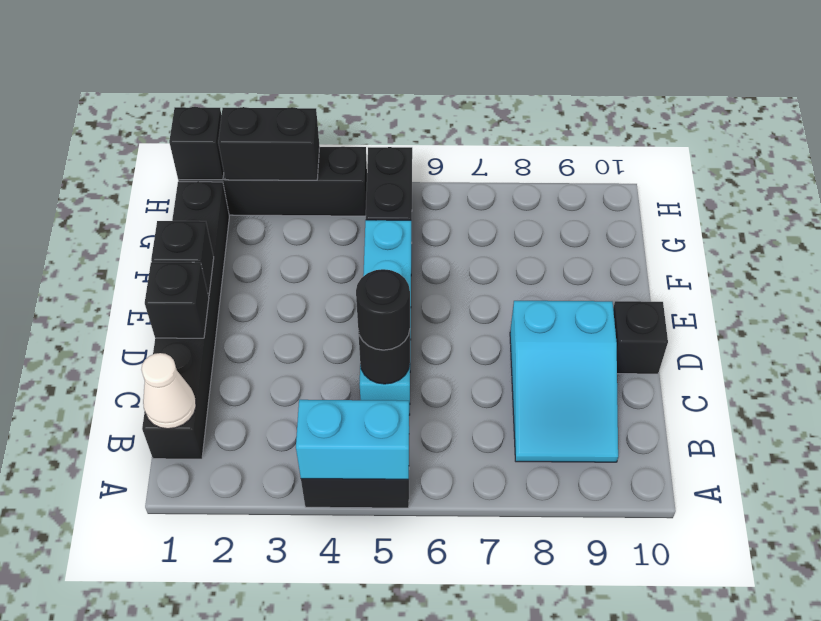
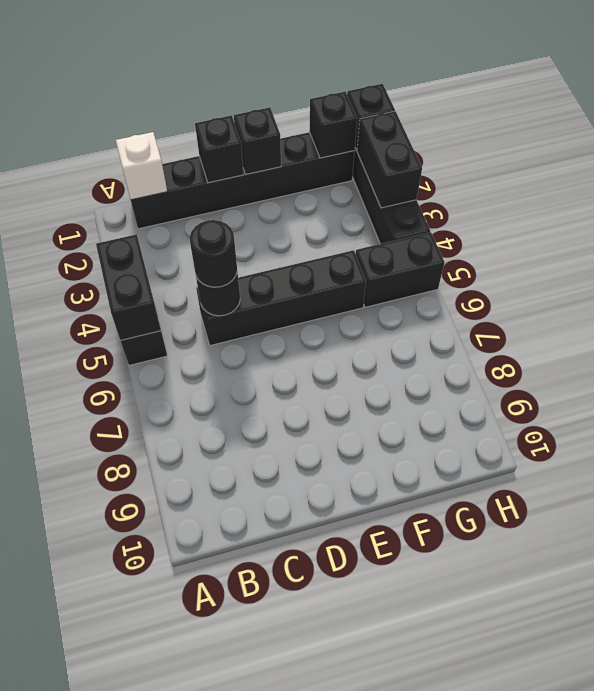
cyan brick A4:A5 level 2 -> black brick A4:A5 level 2
white cone B1 level 2 -> white brick B1 level 2
cyan slope B8:D9 level 1 top D -> none
cyan brick C5:F5 level 1 -> black brick C5:F5 level 1
black brick D10 level 1 -> black brick G1 level 2

